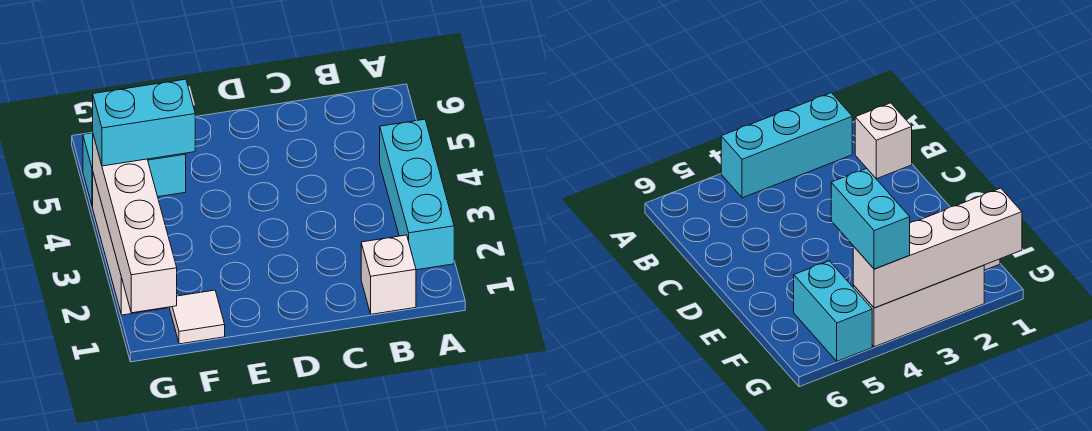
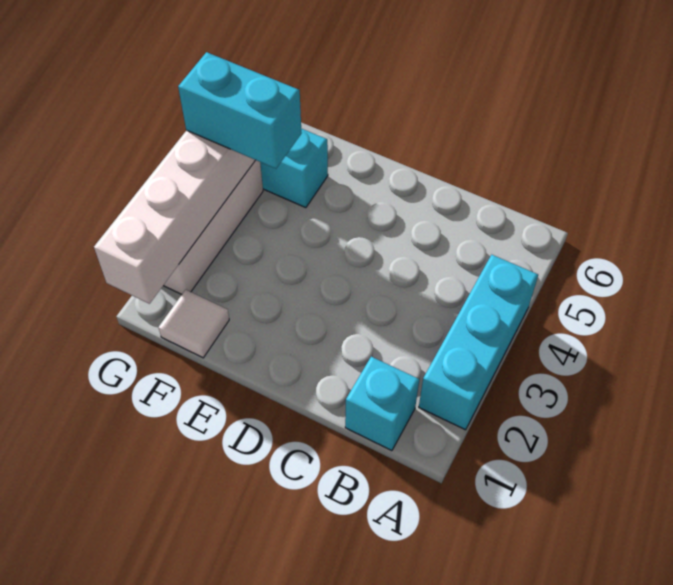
white brick B1 level 1 -> cyan brick B1 level 1

